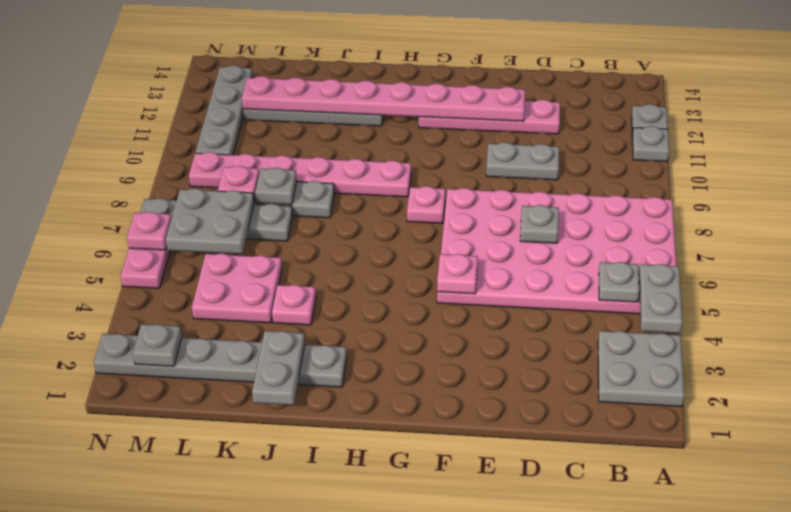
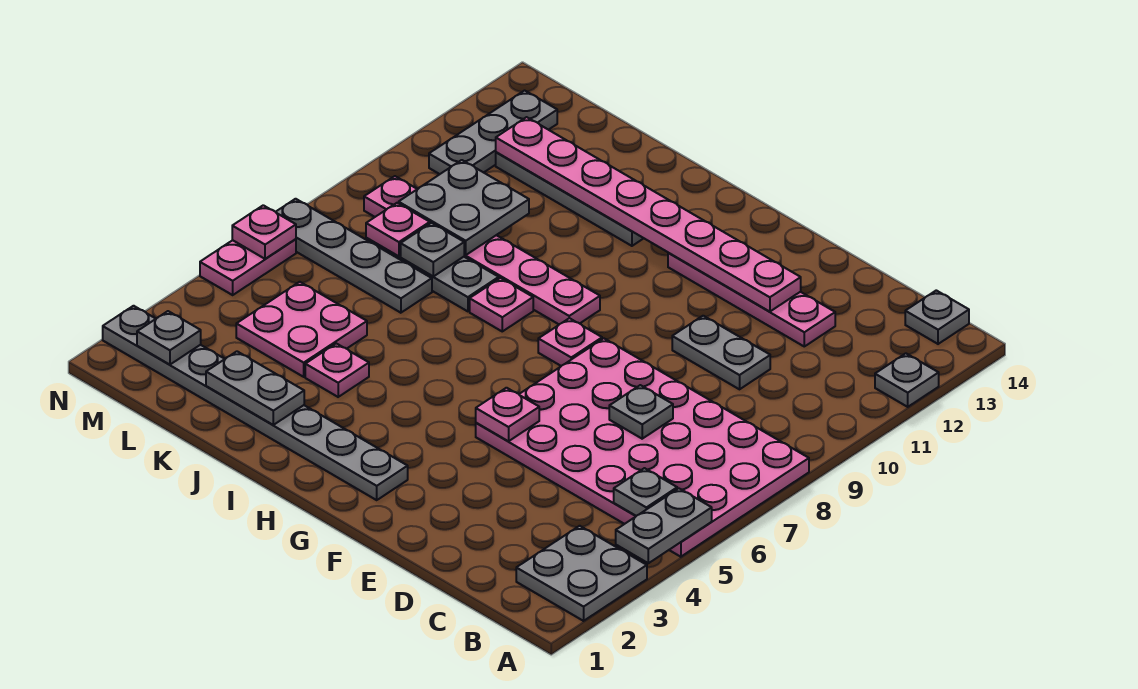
grey plate A11 level 1 -> grey plate B14 level 1
grey plate I2:N2 level 1 -> grey plate G2:N2 level 1
none -> pink plate I8 level 1
grey plate J1:J2 level 2 -> grey plate J2:K2 level 2
grey plate L6:M7 level 2 -> grey plate K9:L10 level 2
grey plate M10:M13 level 1 -> grey plate M11:M13 level 1

